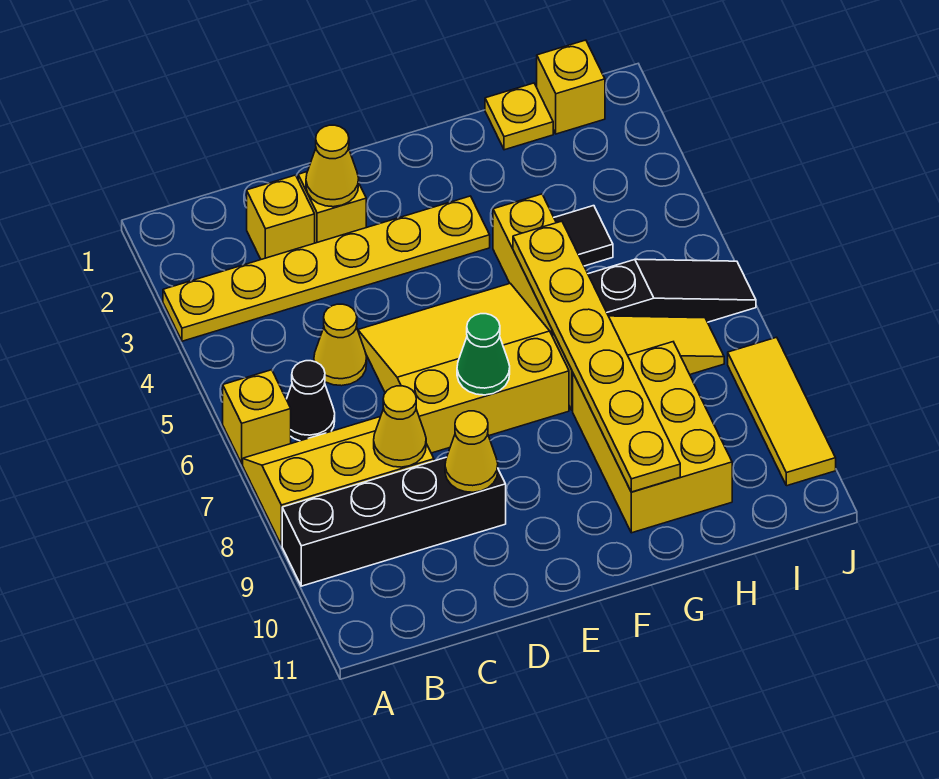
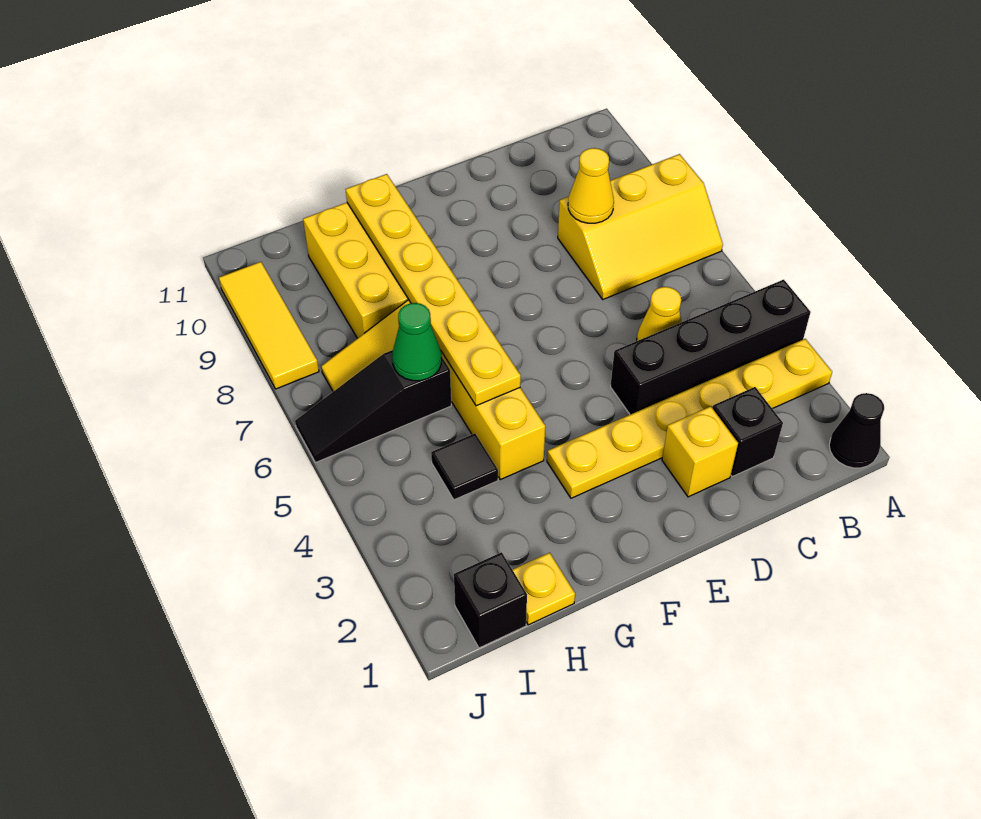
yellow brick A6 level 1 -> none
black brick A9:D9 level 1 -> black brick A4:D4 level 1
black cone B6 level 1 -> black cone A1 level 1
yellow brick C2 level 1 -> black brick C2 level 1
yellow cone D2 level 2 -> none
yellow slope D5:F7 level 1 top 7 -> none
yellow cone D9 level 2 -> none
green cone E7 level 2 -> green cone H6 level 2
yellow brick I1 level 1 -> black brick I1 level 1

